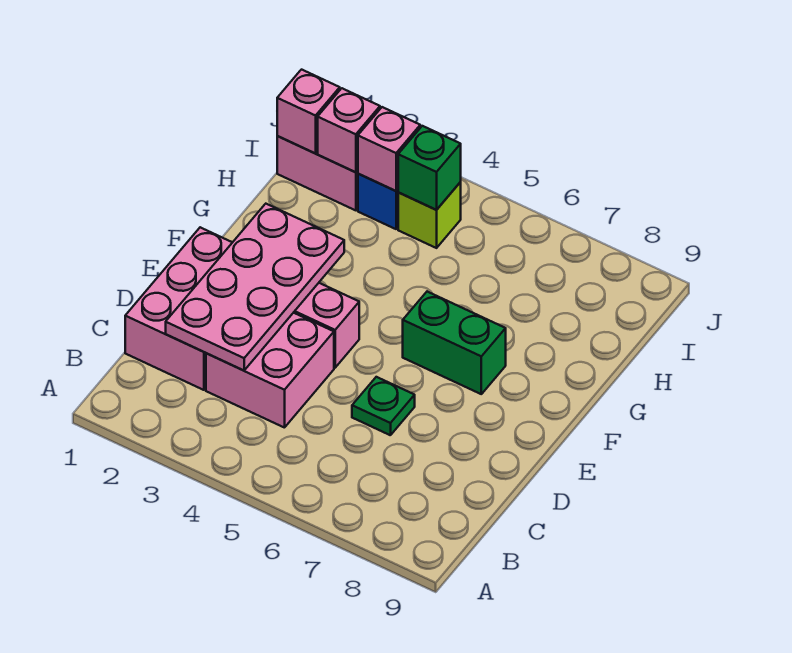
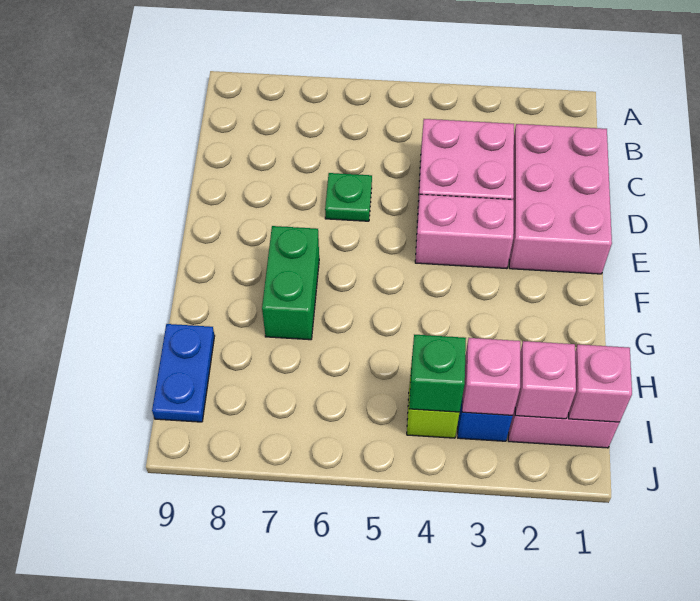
pink plate C2:F3 level 2 -> none
green brick F6:F7 level 1 -> green brick F7:G7 level 1
none -> blue plate H9:I9 level 1

